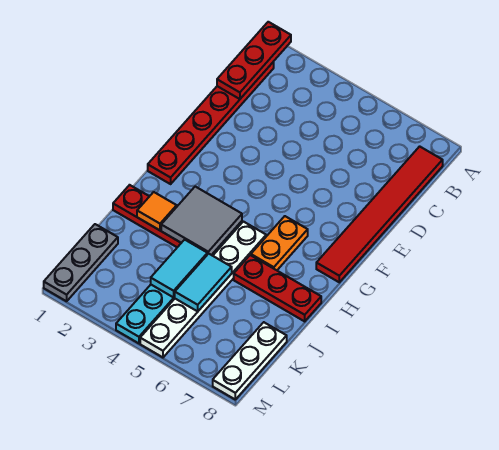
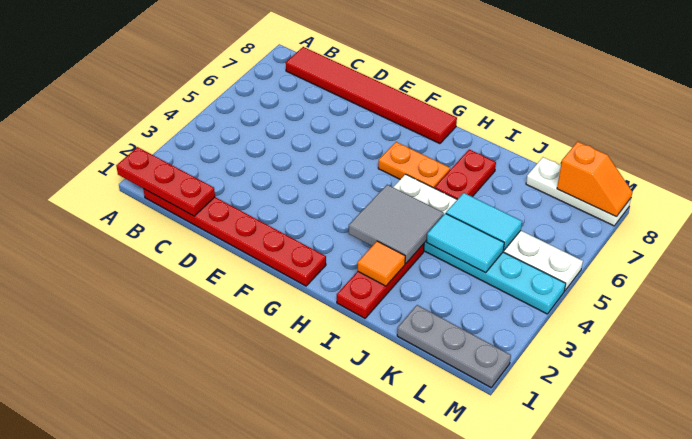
red plate I6:I8 level 1 -> red plate I6:I7 level 1
none -> orange slope L8:M8 level 2 top L

